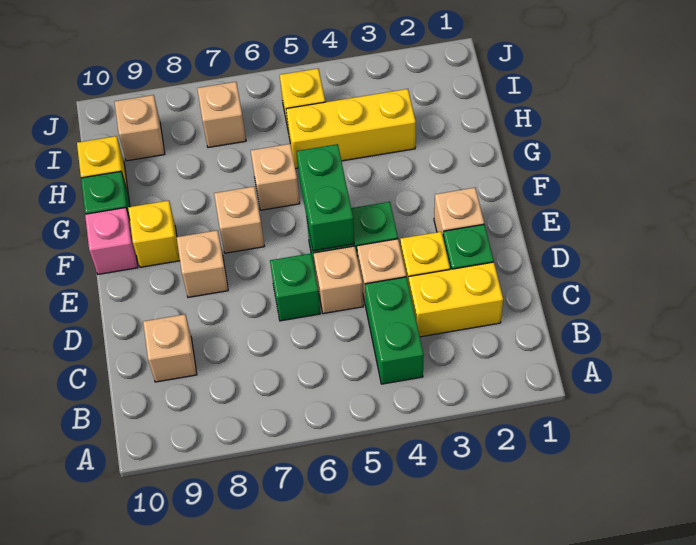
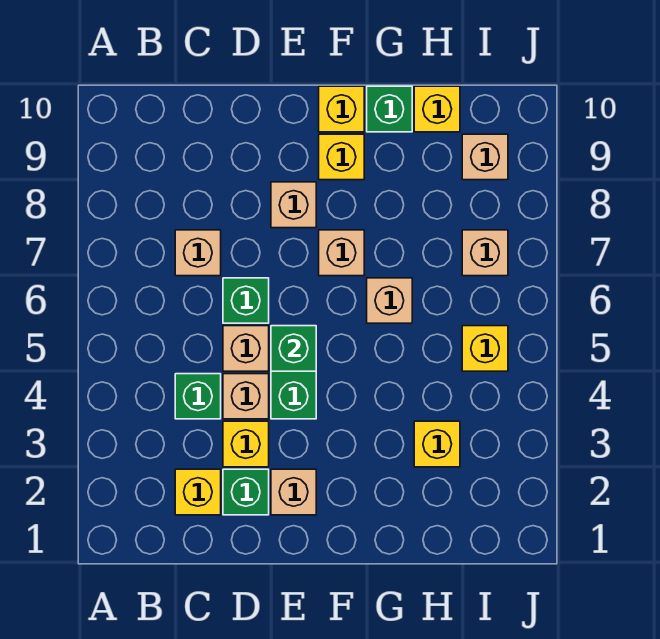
green brick B4:C4 level 1 -> green brick C4 level 1
yellow brick C2:C3 level 1 -> yellow brick C2 level 1
tan brick C9 level 1 -> tan brick C7 level 1
green brick E5:F5 level 2 -> green brick E5 level 2
pink brick F10 level 1 -> yellow brick F10 level 1
yellow brick H3:H5 level 1 -> yellow brick H3 level 1

